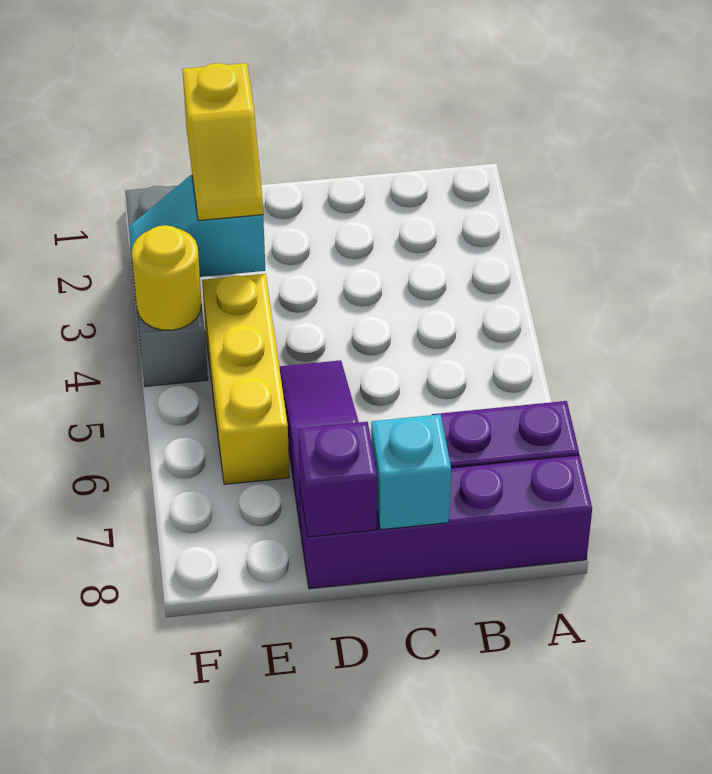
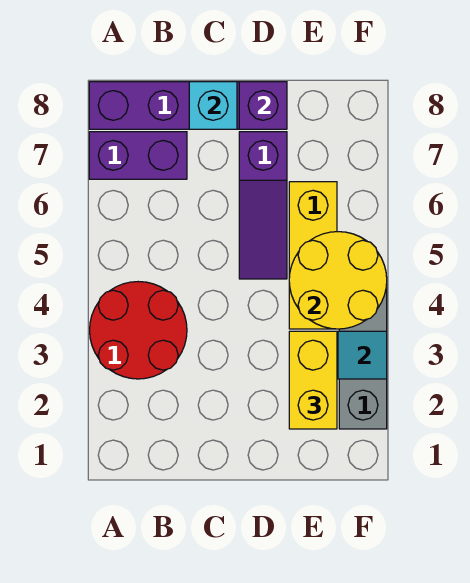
none -> red round brick A3:B4 level 1
yellow slope E2:E3 level 3 top 2 -> yellow brick E2:E3 level 3
yellow round brick F4 level 2 -> yellow round brick E4:F5 level 2

